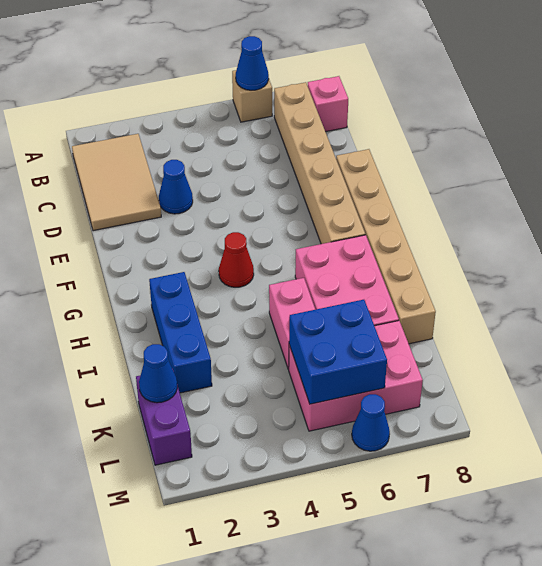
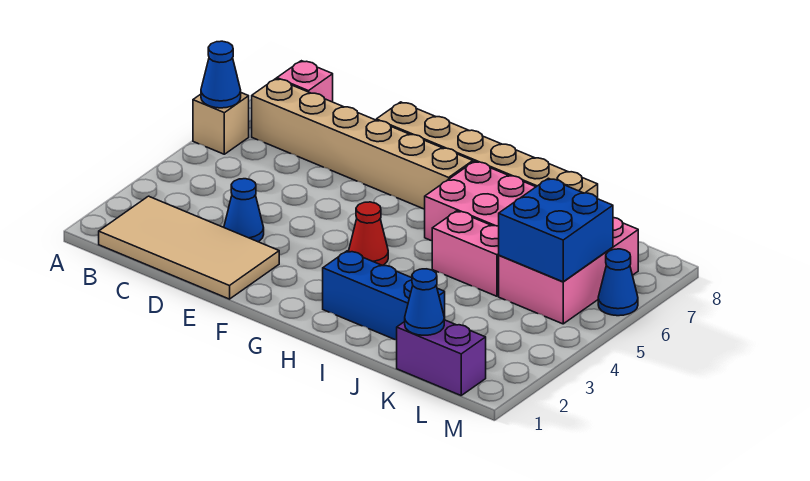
tan tile B1:D2 level 1 -> tan tile B1:E2 level 1

